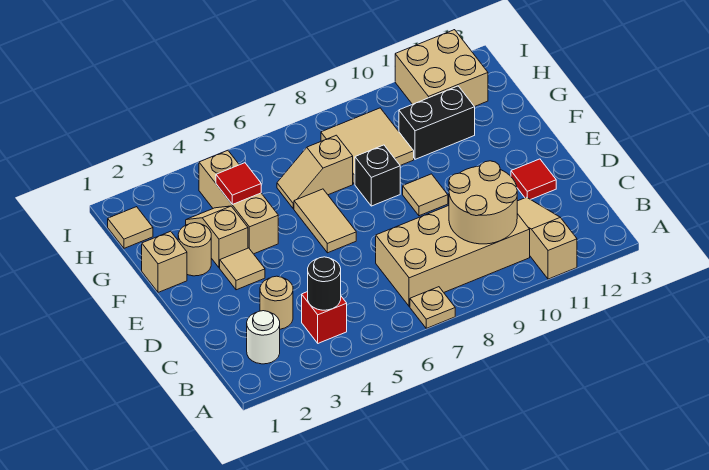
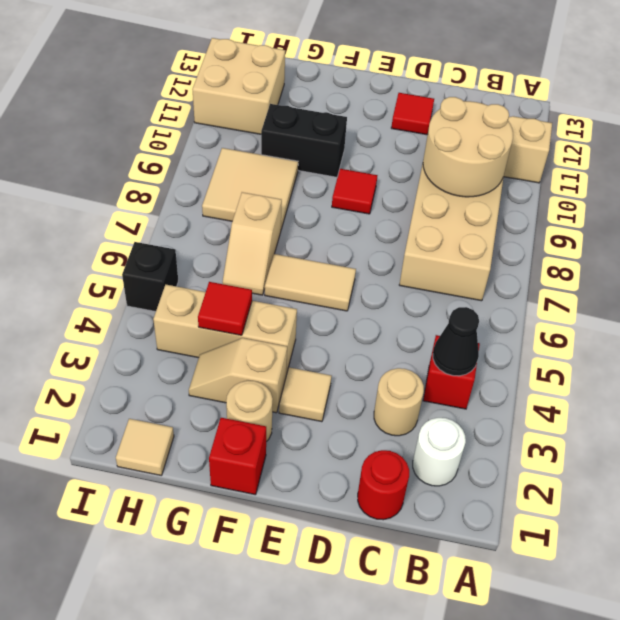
tan plate A7 level 1 -> none
black round brick B4 level 2 -> black cone B4 level 2
none -> red round brick C1 level 1
tan tile E9 level 1 -> red tile E9 level 1
tan brick F1 level 1 -> red brick F1 level 1
black brick F8 level 1 -> black brick I5 level 1
black brick G10:G11 level 1 -> black brick F10:G10 level 1

